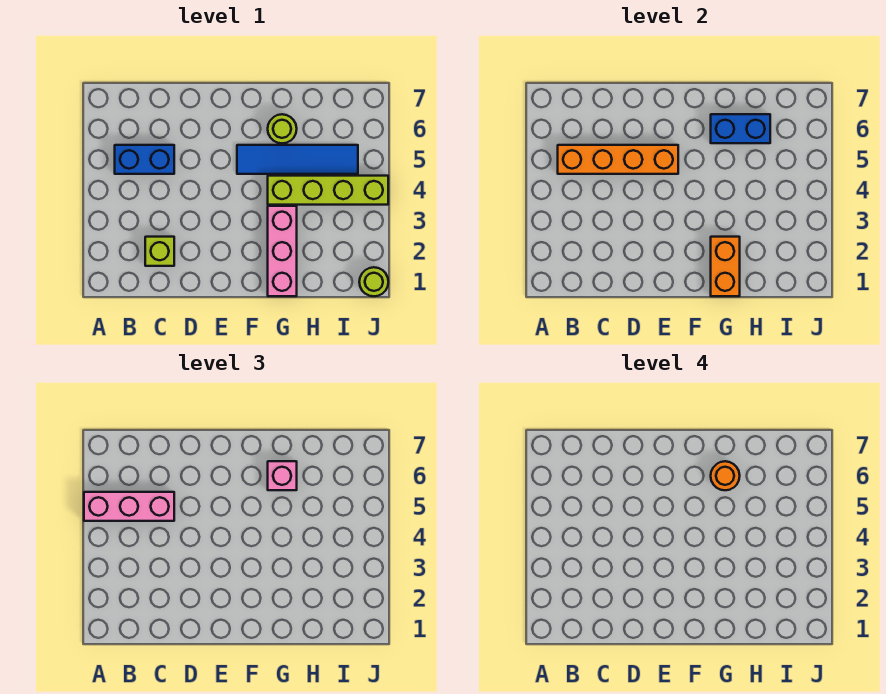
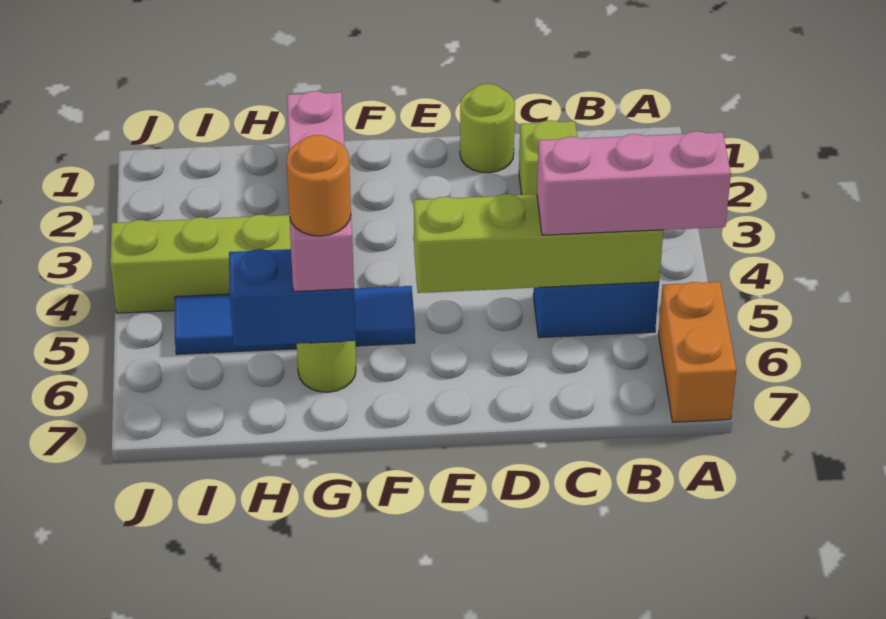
orange brick B5:E5 level 2 -> lime brick B5:E5 level 2
orange brick G1:G2 level 2 -> orange brick A6:A7 level 1
lime round brick J1 level 1 -> lime round brick D1 level 1

